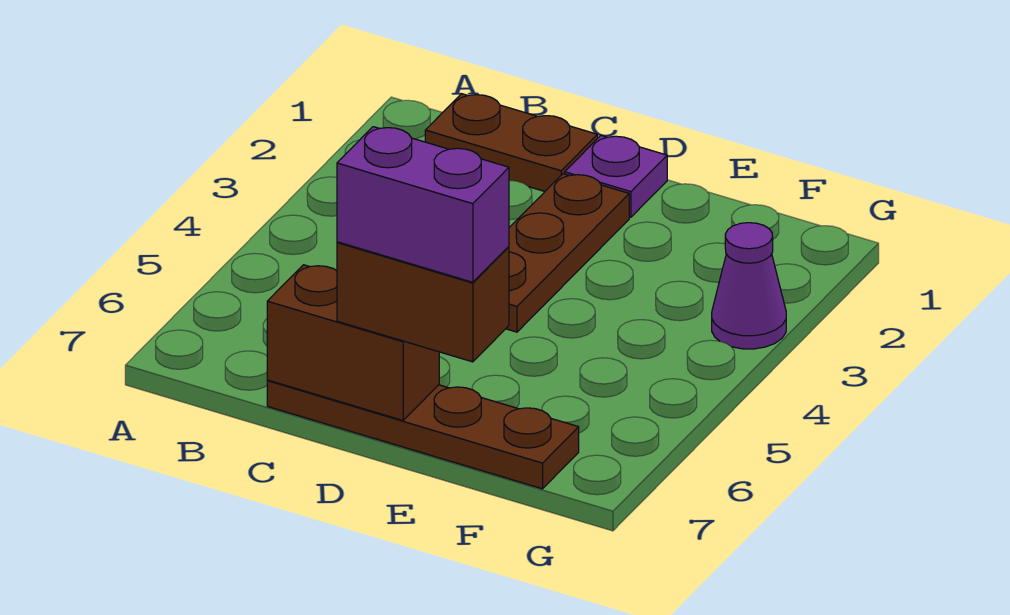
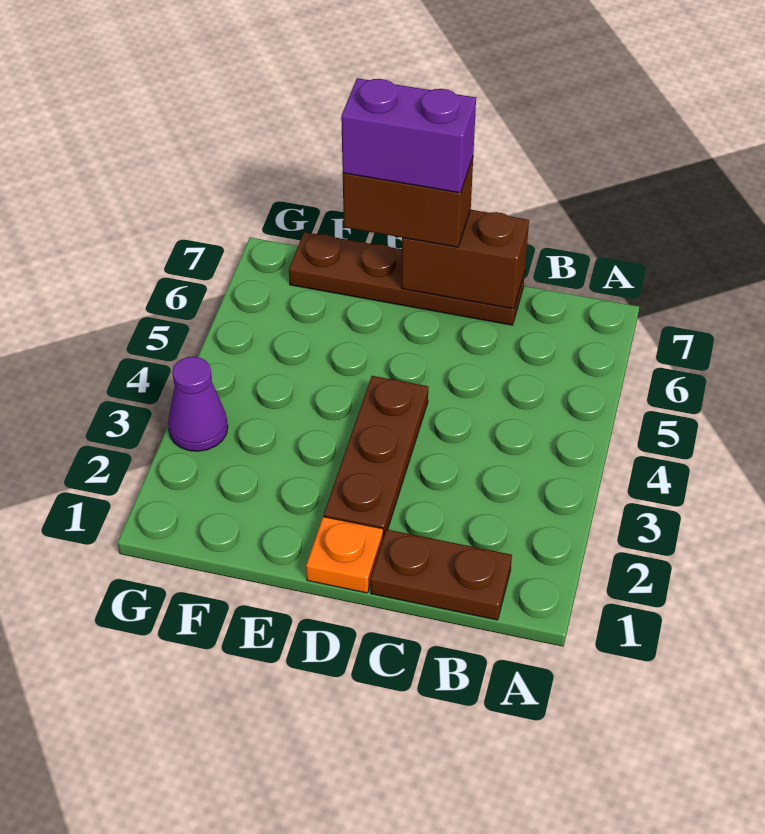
purple plate D1 level 1 -> orange plate D1 level 1

